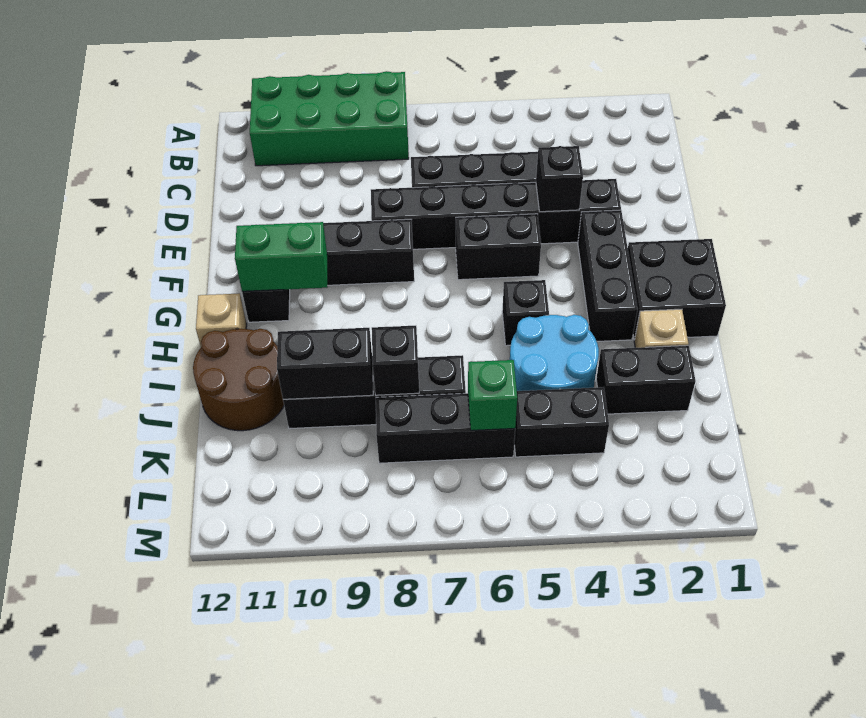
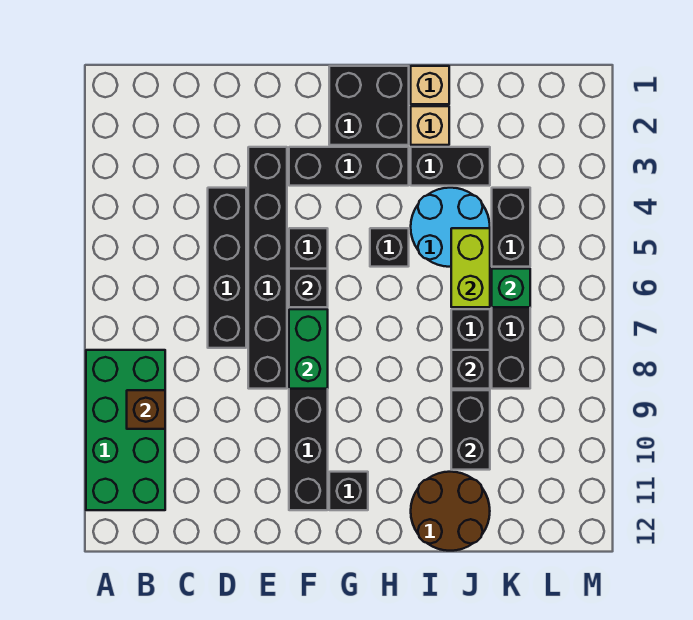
none -> brown brick B9 level 2
black brick E4 level 2 -> black brick F6 level 2
green brick G10:G11 level 2 -> green brick F7:F8 level 2
tan brick H12 level 1 -> tan brick I1 level 1
black brick J2:J3 level 1 -> black brick I3:J3 level 1
none -> lime brick J5:J6 level 2

